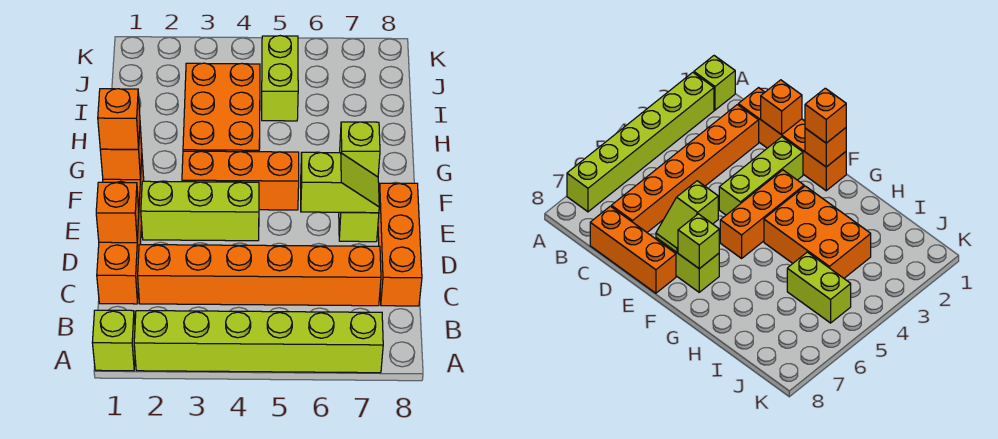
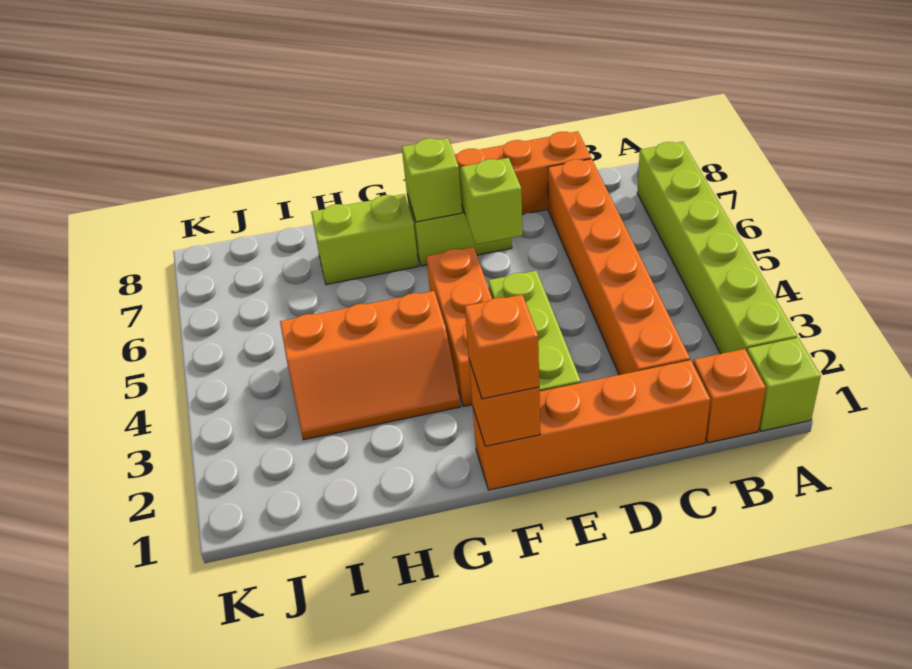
orange brick D1 level 2 -> orange brick B1 level 1
orange brick G3:I4 level 1 -> orange slope G3:I4 level 1 top 4
lime brick I5:J5 level 1 -> lime brick G7:H7 level 1

